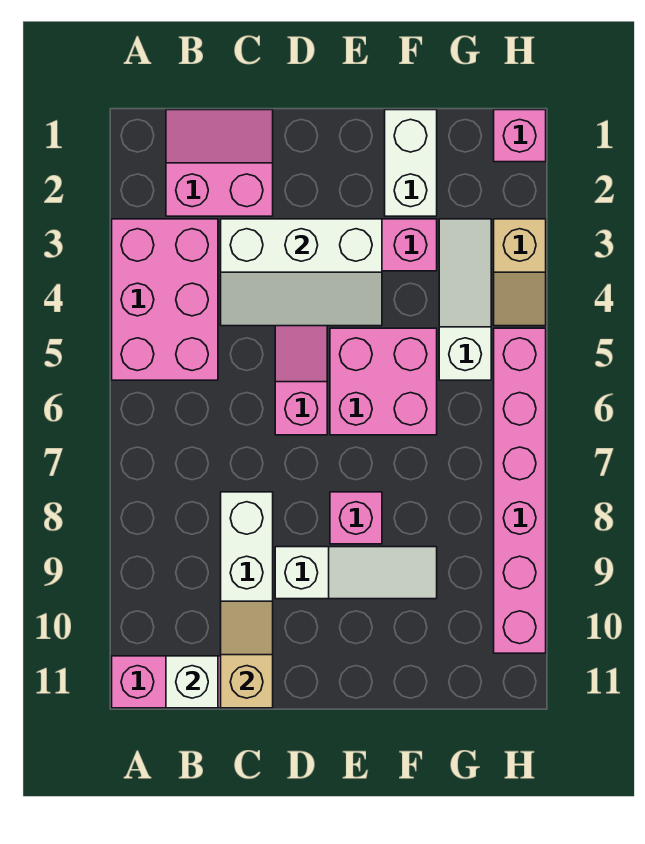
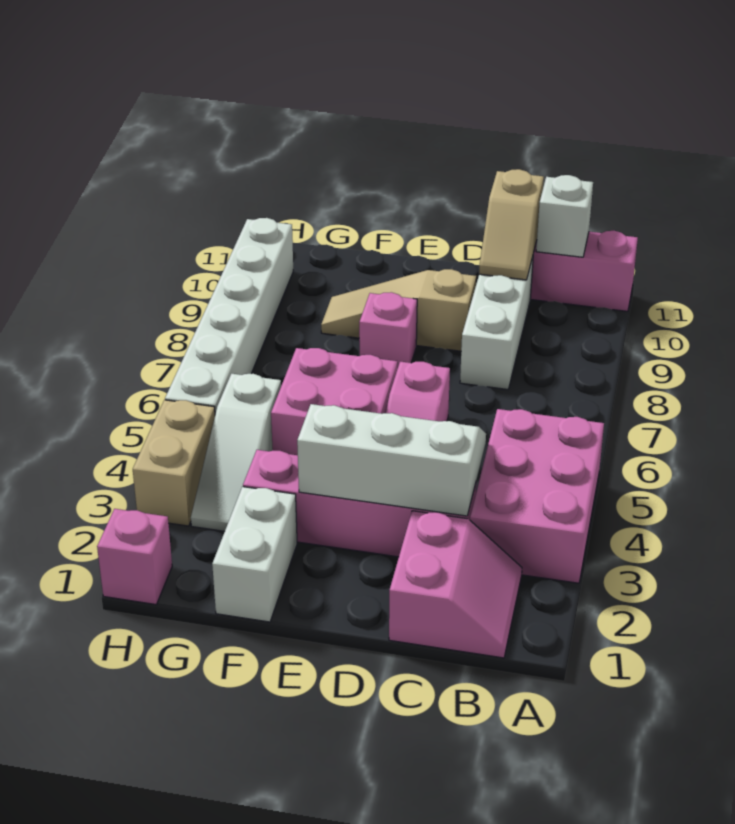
pink slope B1:C2 level 1 top 2 -> pink slope B1:C2 level 1 top C
white slope D9:F9 level 1 top D -> tan slope D9:F9 level 1 top D
tan slope H3:H4 level 1 top 3 -> tan brick H3:H4 level 1
pink brick H5:H10 level 1 -> white brick H5:H10 level 1

